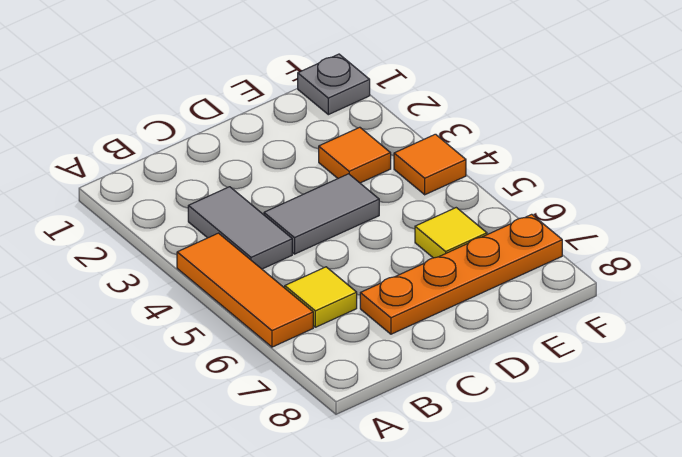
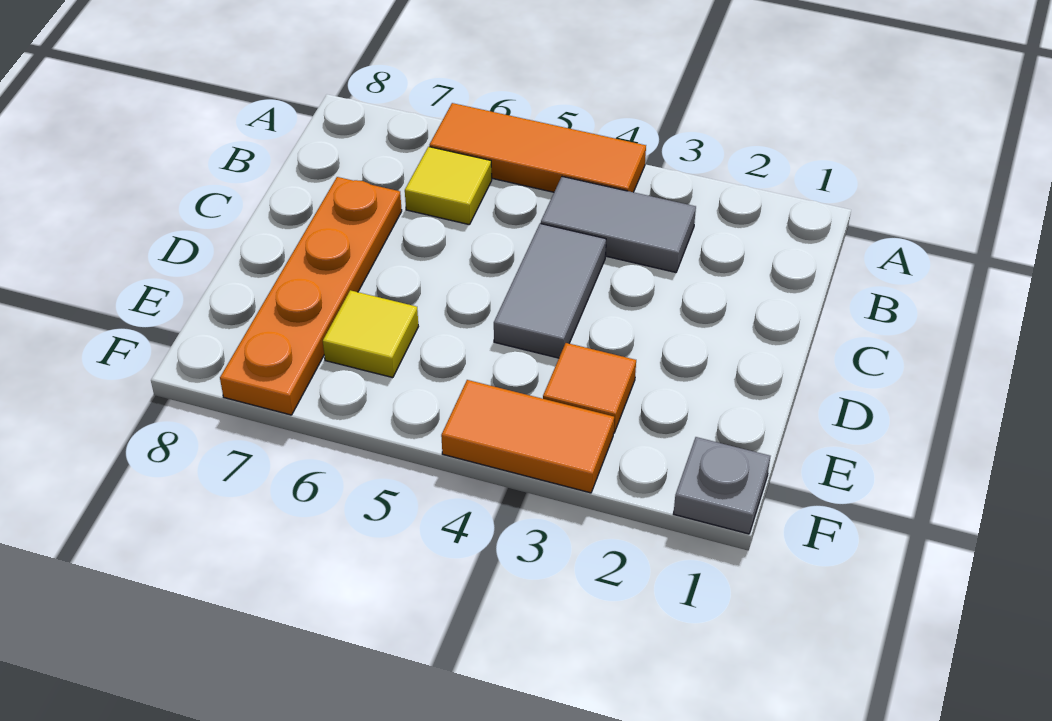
orange tile F4 level 1 -> orange tile F3:F4 level 1

